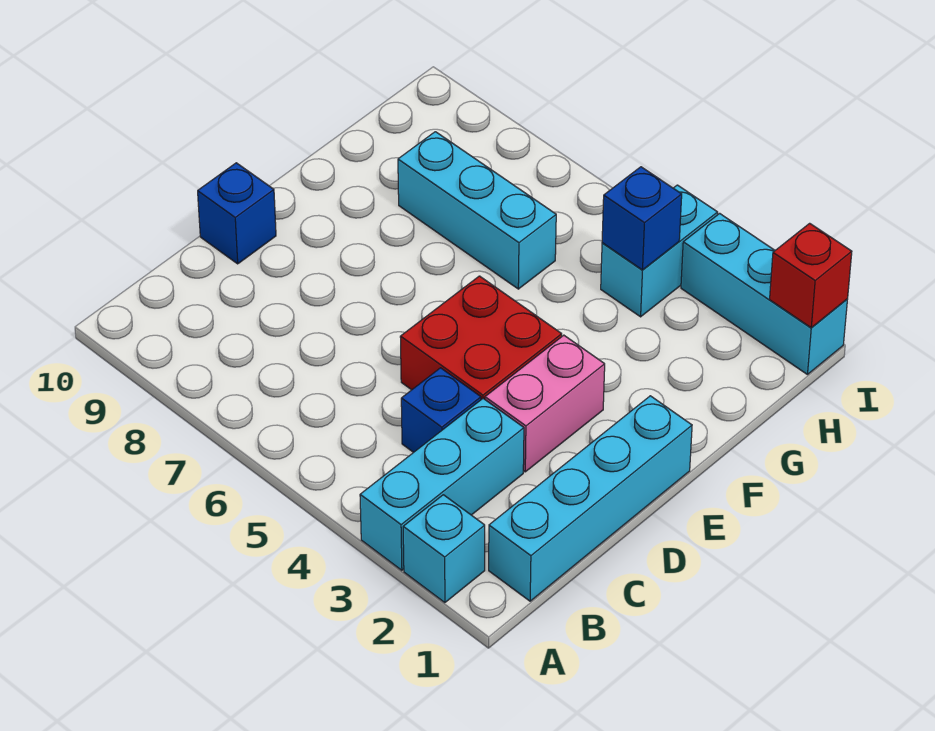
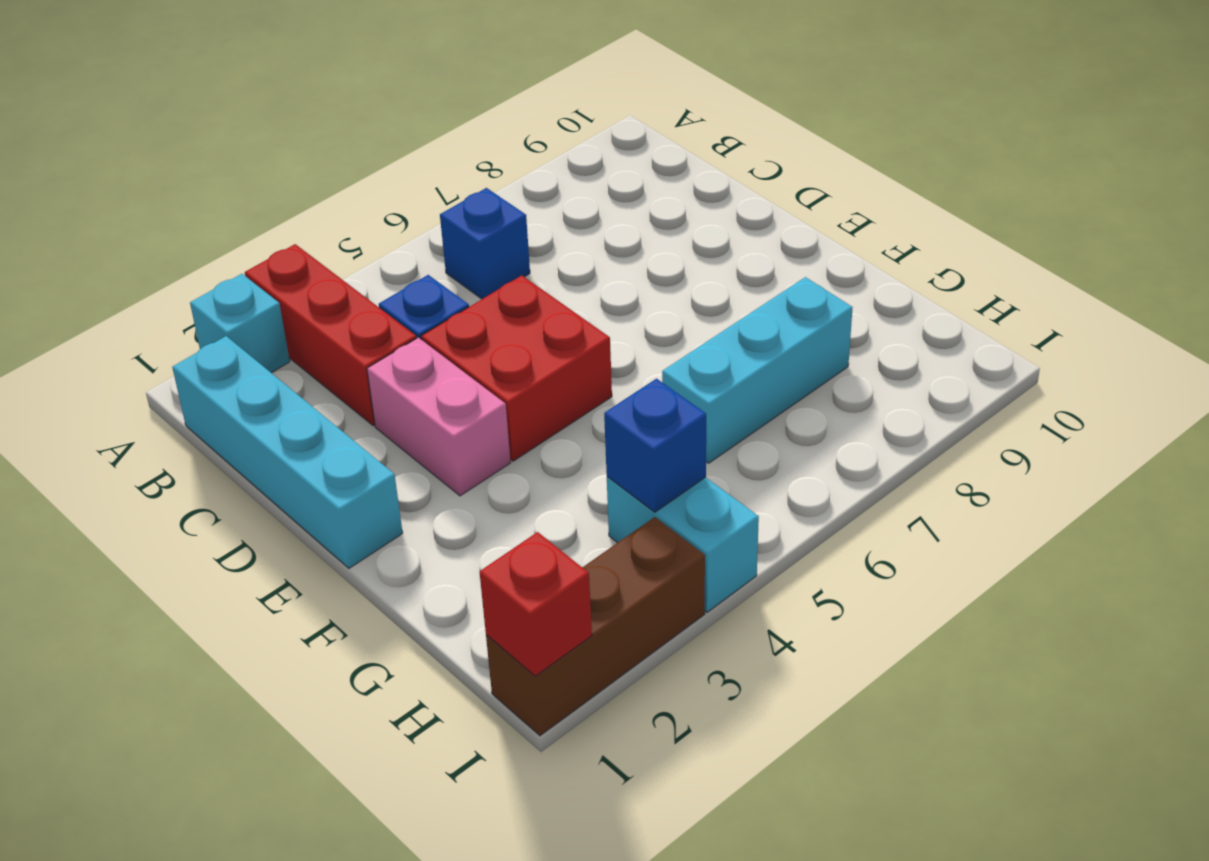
cyan brick A3:C3 level 1 -> red brick A3:C3 level 1
blue brick D10 level 1 -> blue brick B6 level 1
cyan brick I1:I3 level 1 -> brown brick I1:I3 level 1

